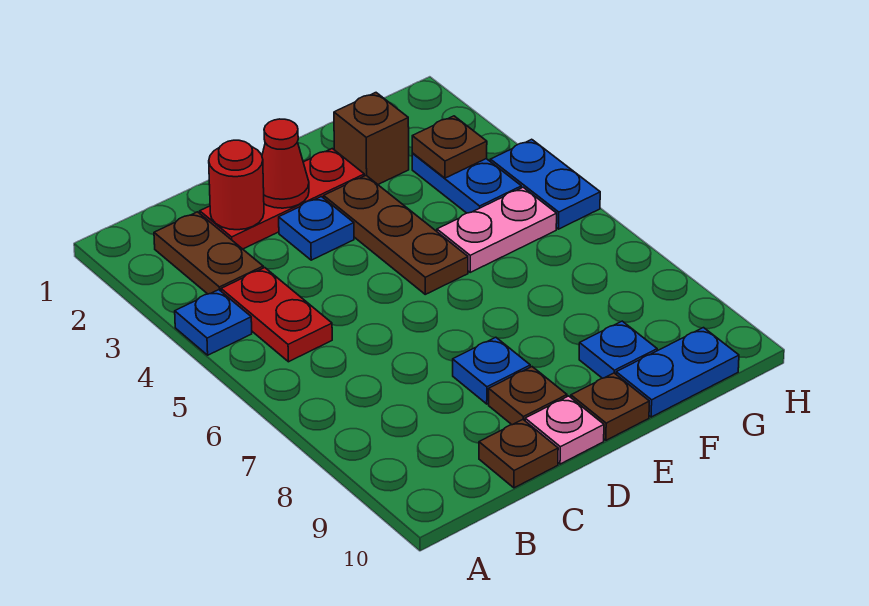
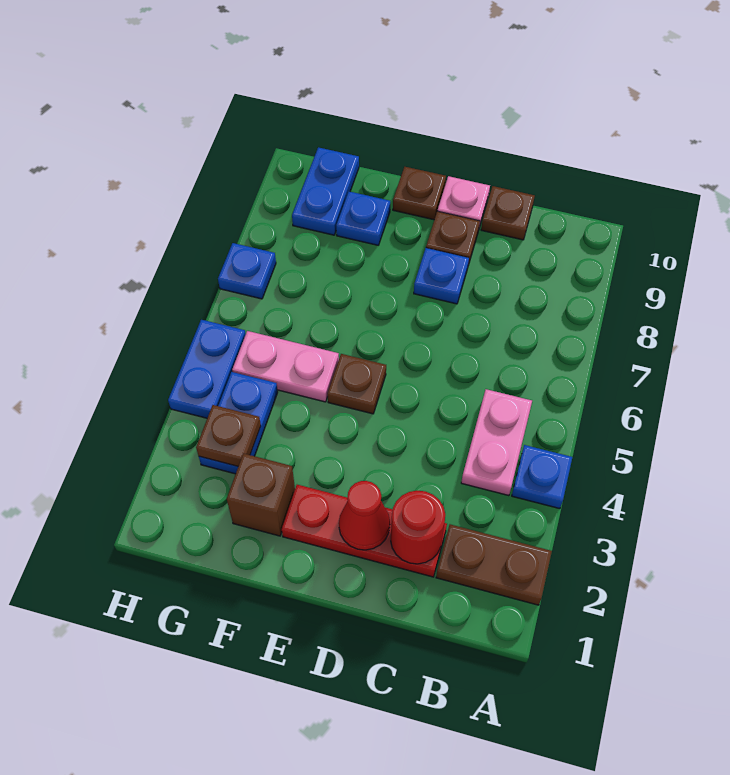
brown plate B2:B3 level 1 -> brown plate A2:B2 level 1
red plate B4:B5 level 1 -> pink plate B4:B5 level 1
blue plate D3 level 1 -> blue plate H7 level 1
brown plate E3:E5 level 1 -> brown plate E5 level 1
blue plate F10:G10 level 1 -> blue plate G9:G10 level 1

